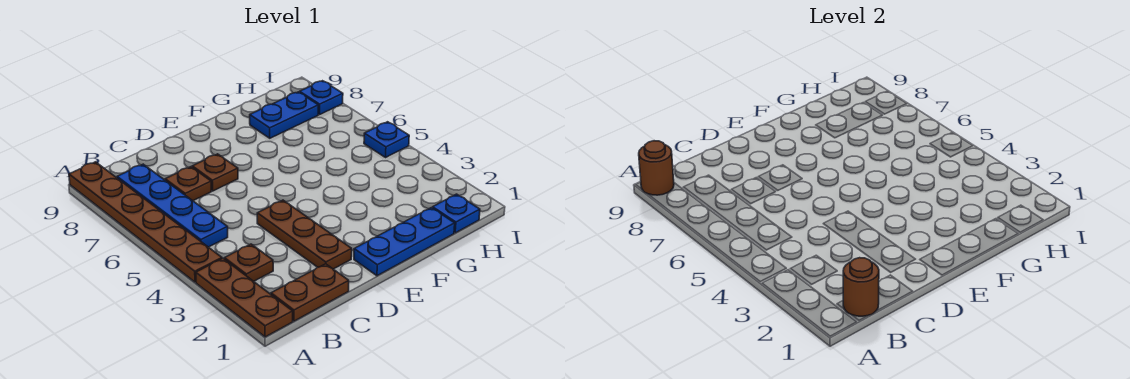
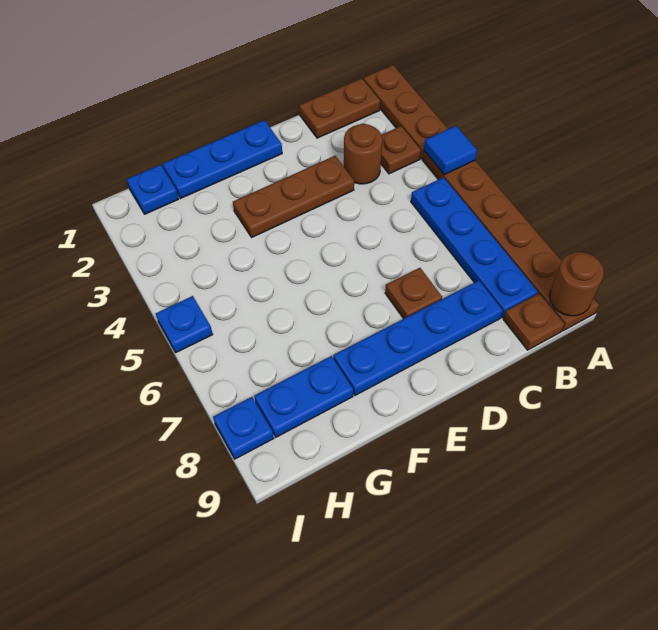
none -> blue tile A4 level 2
brown round brick B1 level 2 -> brown round brick C3 level 1
brown plate C7 level 1 -> brown plate B9 level 1
none -> blue plate C8:F8 level 1
brown plate D2:D4 level 1 -> brown plate D3:F3 level 1

